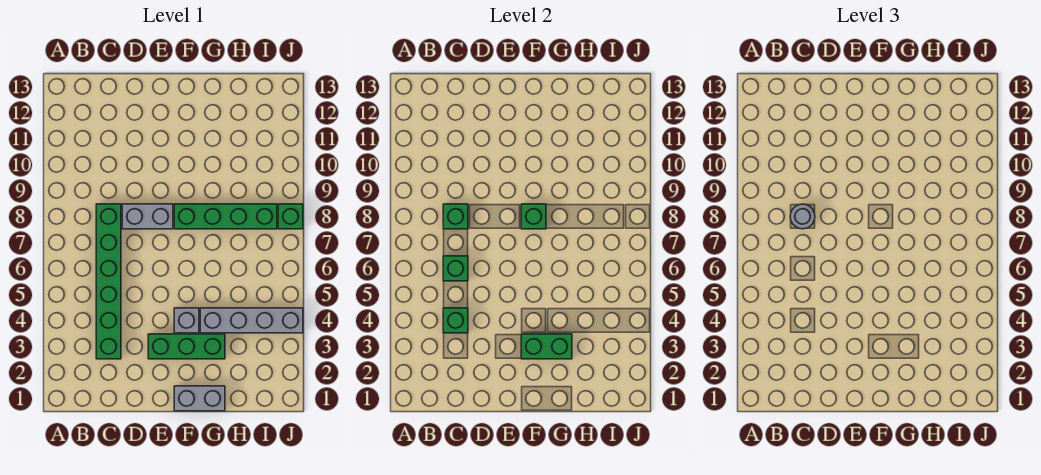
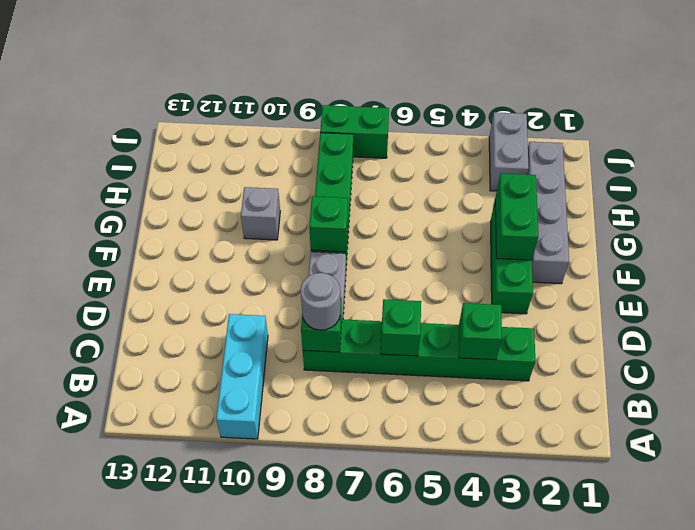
none -> cyan brick A10:C10 level 1
grey brick F1:G1 level 1 -> grey brick I3:J3 level 1
grey brick F4 level 1 -> grey brick G10 level 1
grey brick G4:J4 level 1 -> grey brick F2:I2 level 1
green brick J8 level 1 -> green brick J7:J8 level 1

